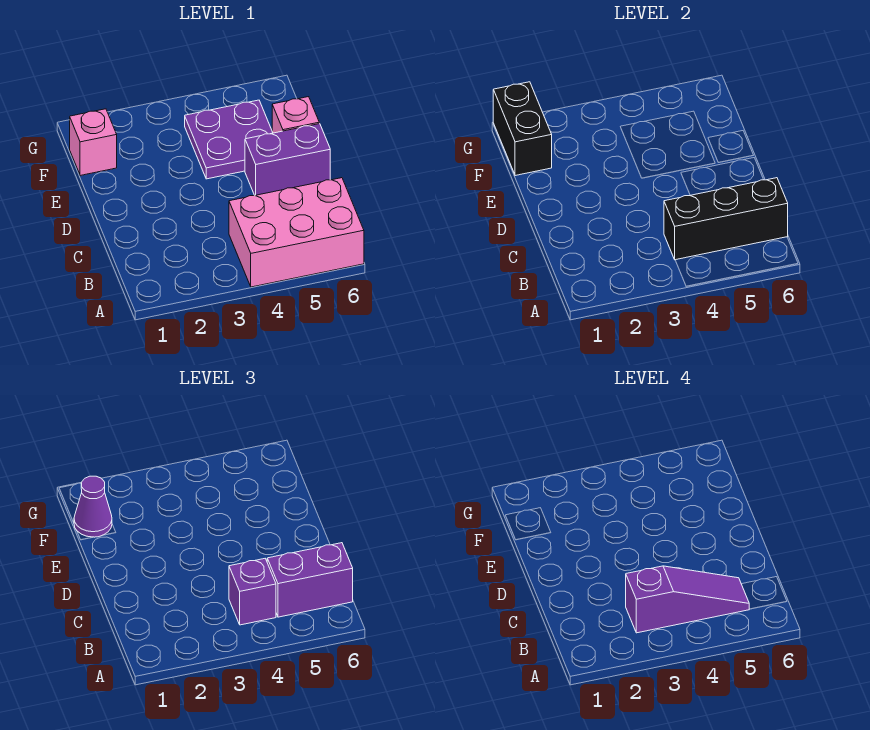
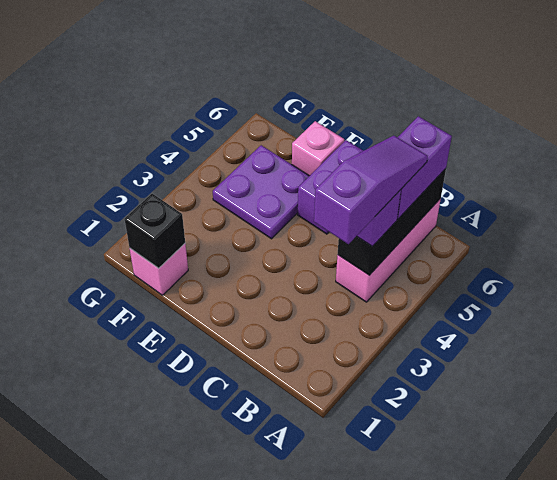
pink brick A4:B6 level 1 -> pink brick B4:B6 level 1
black brick F1:G1 level 2 -> black brick F1 level 2
purple cone F1 level 3 -> none

